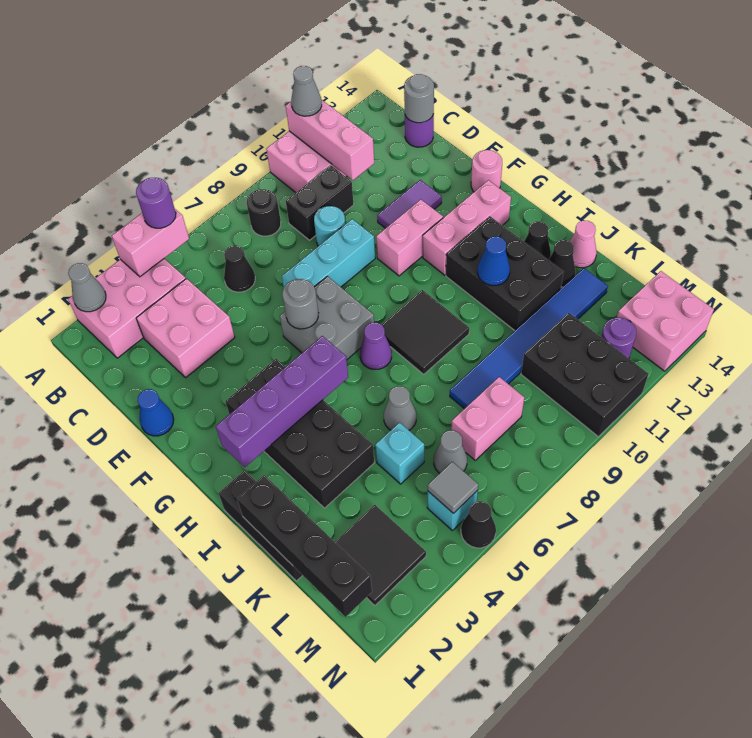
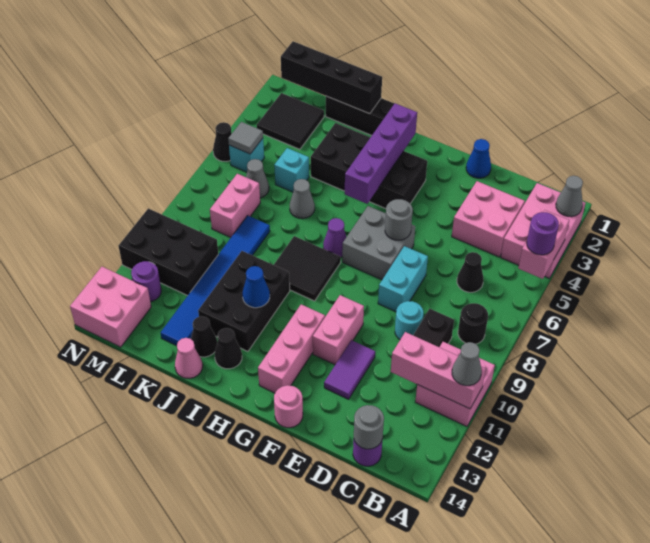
cyan brick E7:E9 level 1 -> cyan brick E7:E8 level 1
black brick H11:J12 level 1 -> black brick I10:J12 level 1

